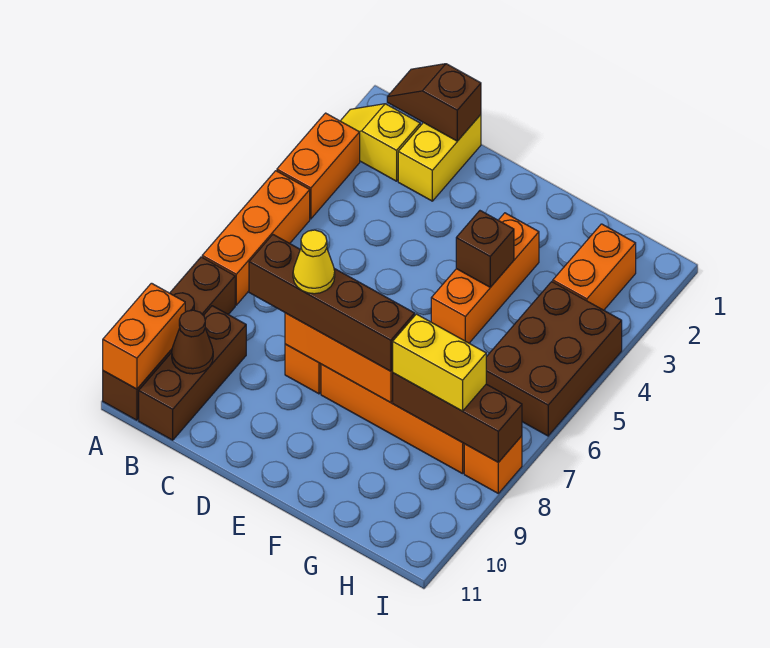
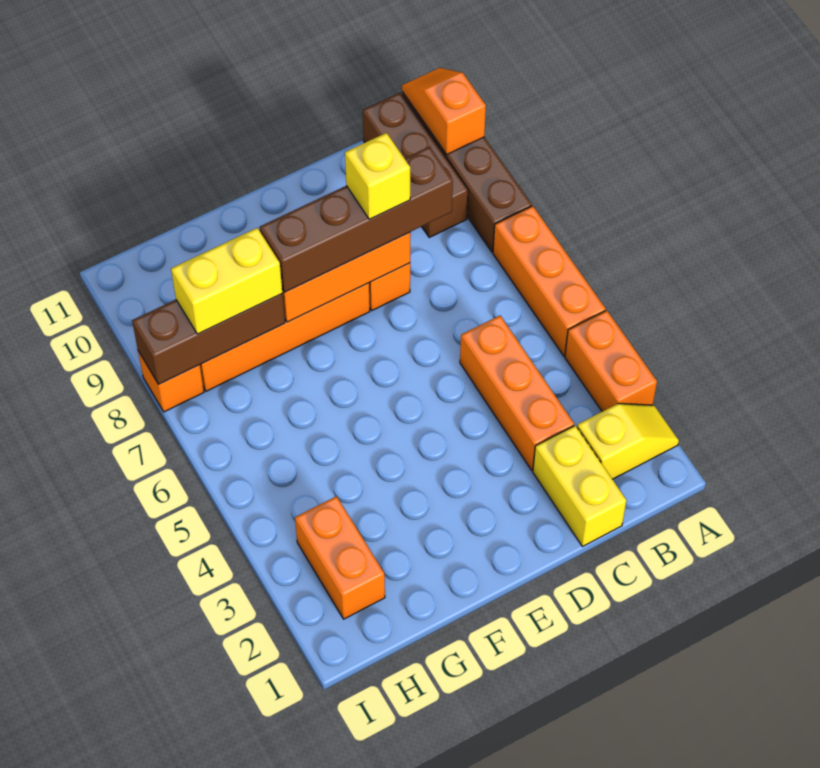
orange brick A10:A11 level 2 -> orange slope A10:A11 level 2 top 10
brown slope B1:C1 level 2 top C -> none
brown cone B10 level 2 -> none
yellow cone D8 level 4 -> yellow brick D8 level 4
orange brick F3:F5 level 1 -> orange brick C3:C5 level 1
brown brick F4 level 2 -> none
brown brick H4:I6 level 1 -> none

